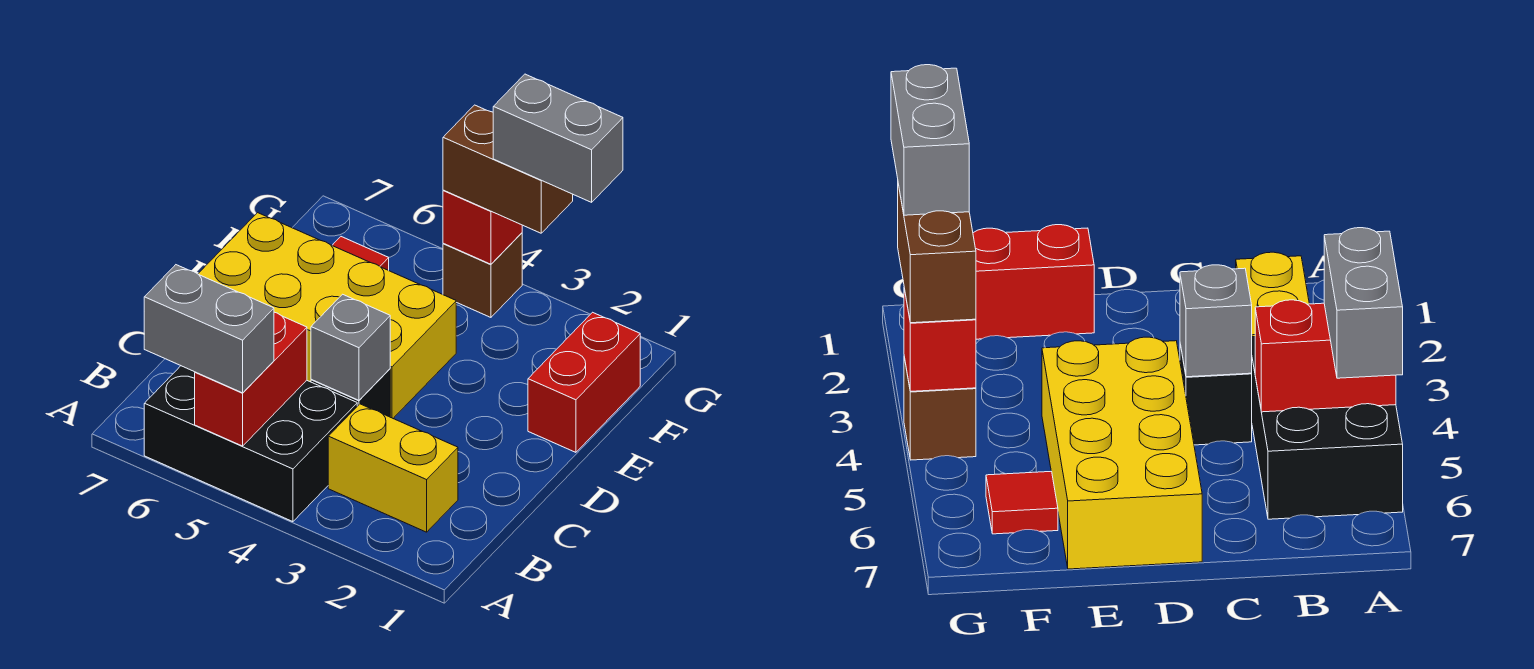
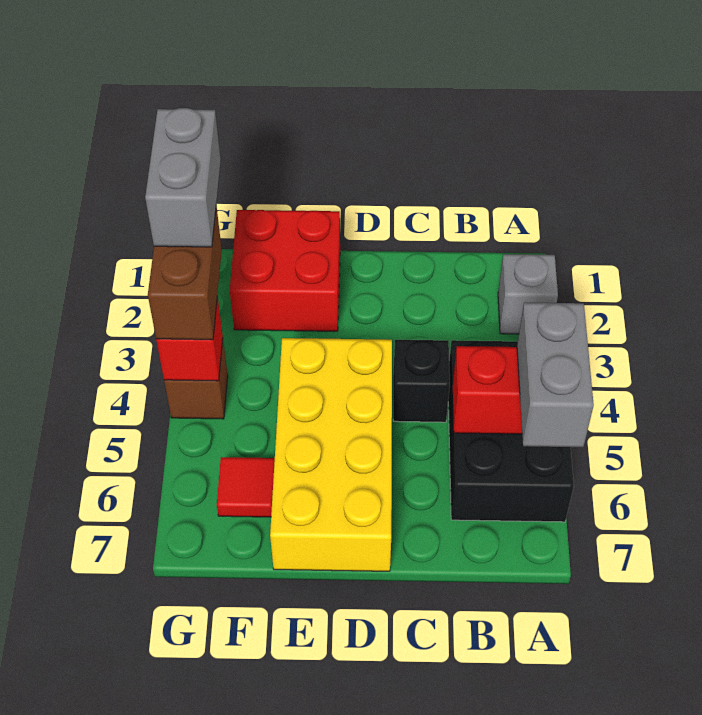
yellow brick B2:B3 level 1 -> none
grey brick C4 level 2 -> grey brick A2 level 1
red brick E1:F1 level 1 -> red brick E1:F2 level 1

